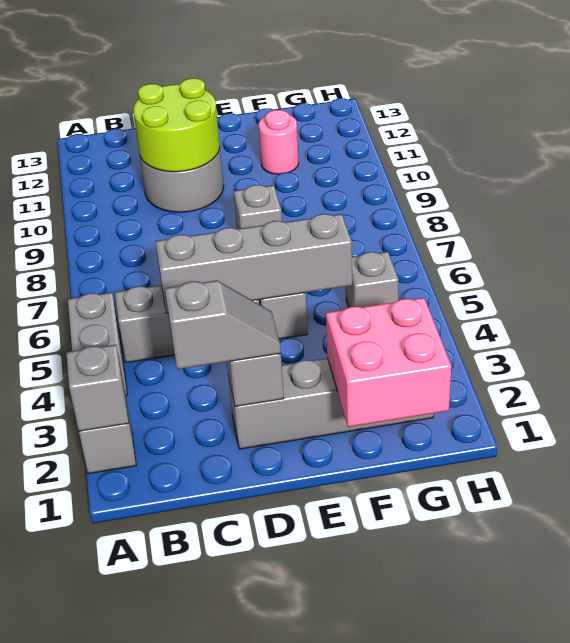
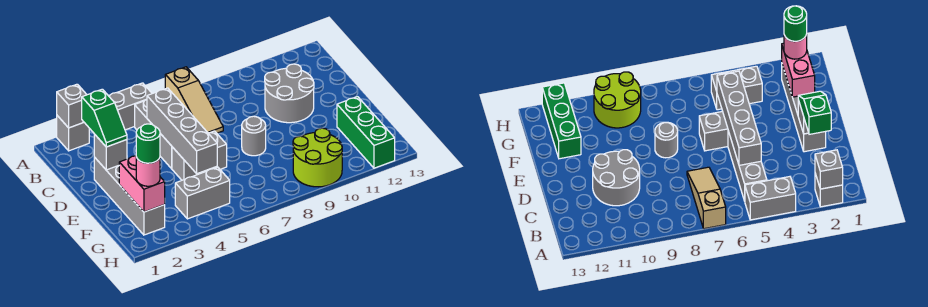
none -> tan slope A7:C7 level 1 top A
grey slope C2:D2 level 3 top C -> green slope C2:D2 level 3 top C
lime round brick C10:D11 level 2 -> lime round brick G9:H10 level 1
grey brick E8 level 1 -> grey round brick E8 level 1
pink brick F1:G2 level 2 -> pink brick F2:G2 level 2
pink round brick F11 level 1 -> pink round brick G2 level 3
none -> green brick F12:H12 level 1
none -> green round brick G2 level 4
grey brick G5 level 1 -> grey brick G4:G5 level 1

